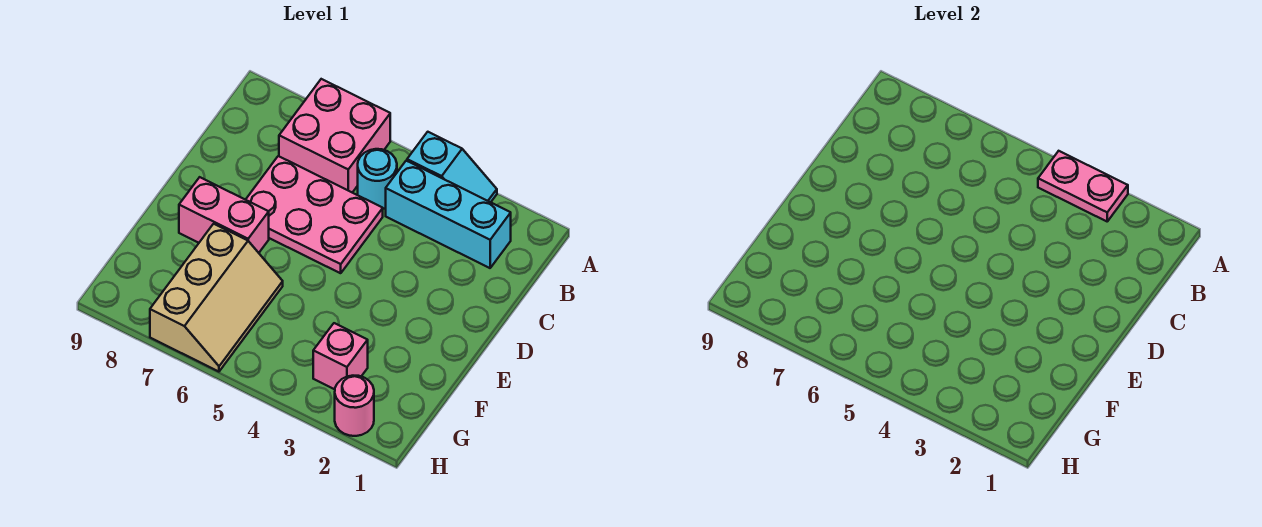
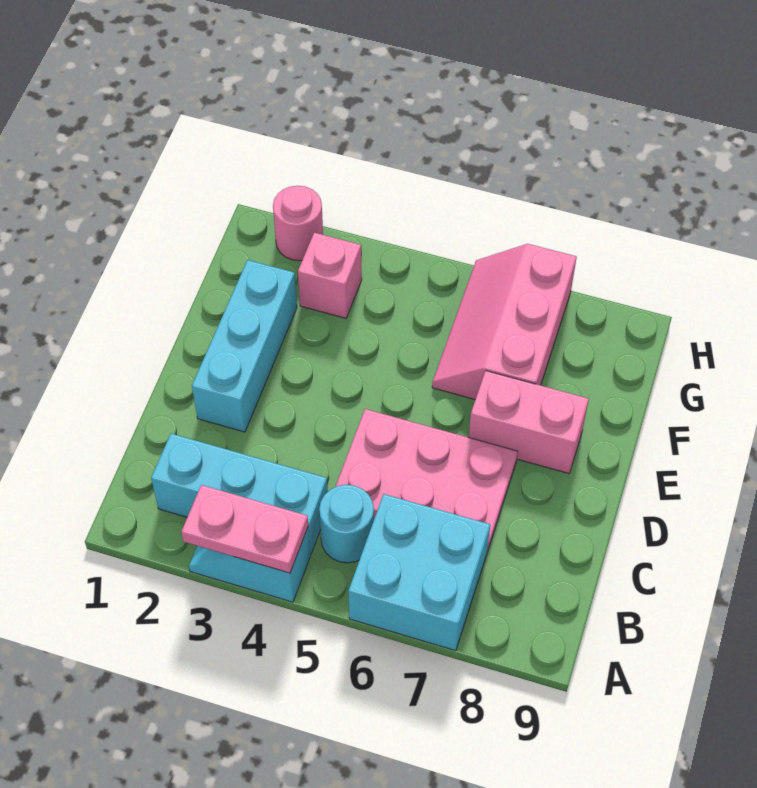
pink brick A6:B7 level 1 -> cyan brick A6:B7 level 1
none -> cyan brick D2:F2 level 1
tan slope F6:H7 level 1 top 7 -> pink slope F6:H7 level 1 top 7

